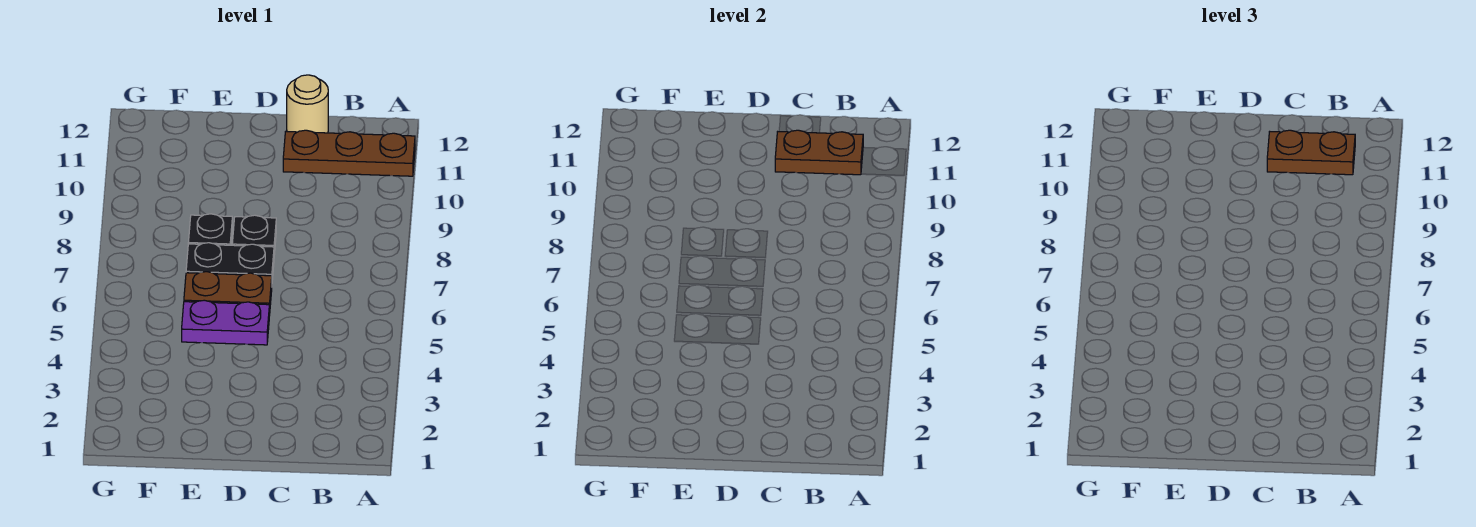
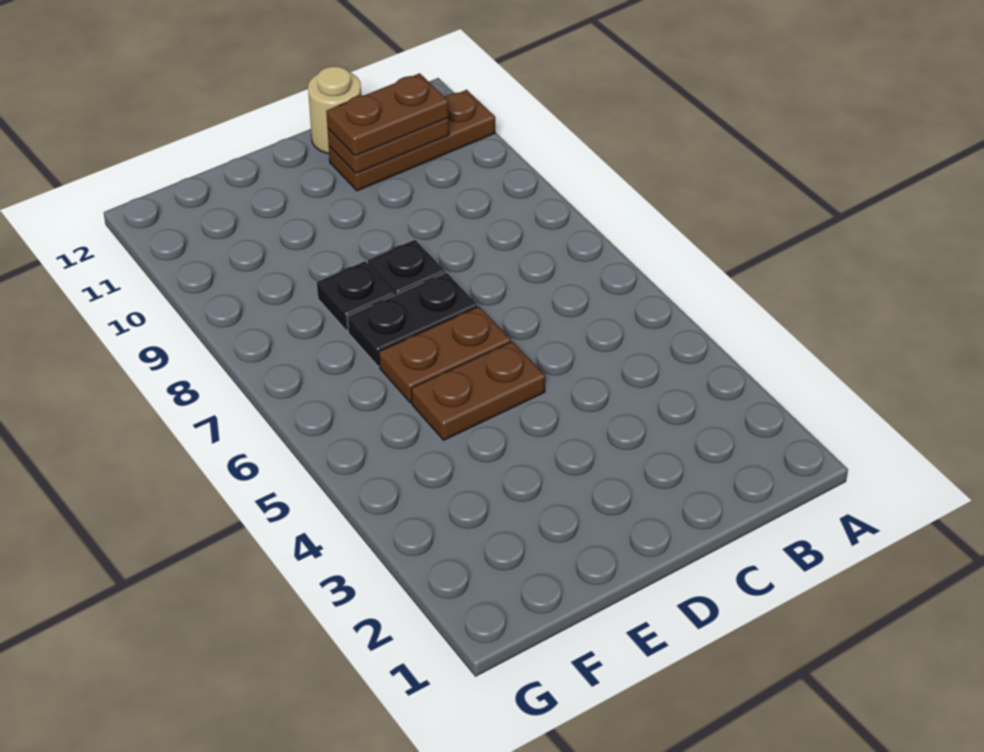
purple plate D5:E5 level 1 -> brown plate D5:E5 level 1

